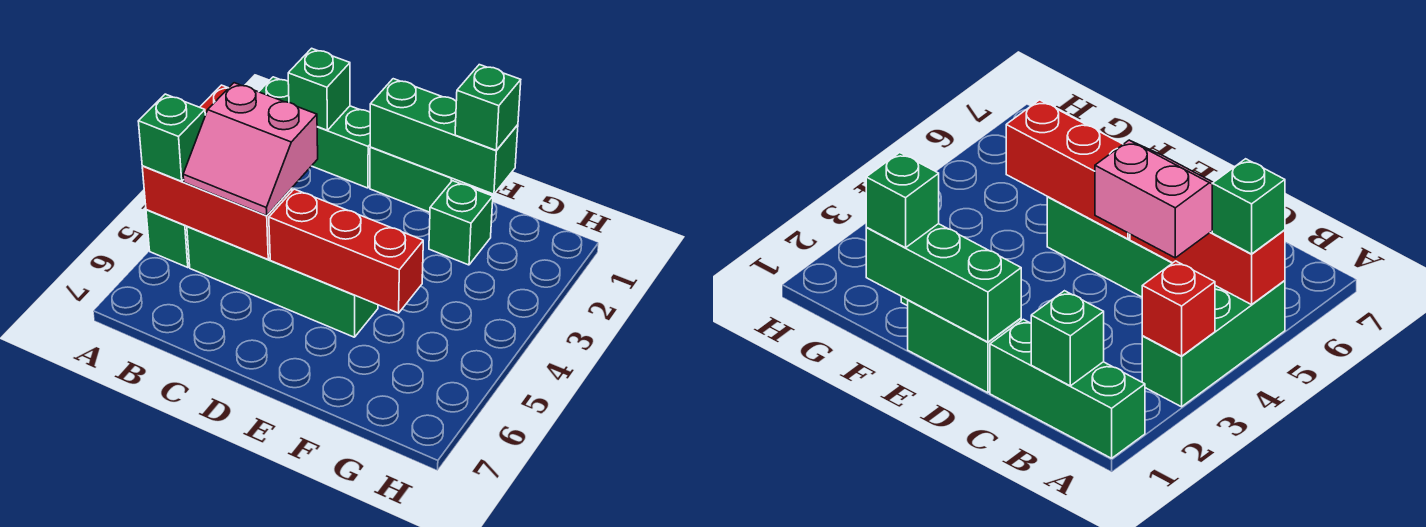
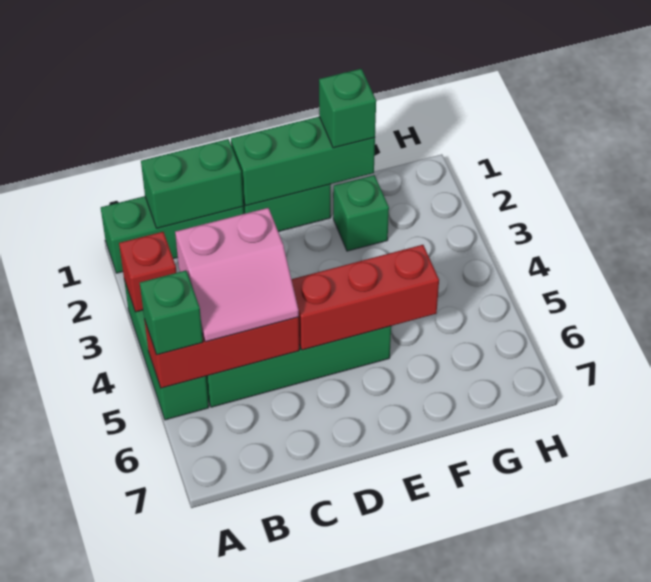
green brick B1 level 2 -> green brick B1:C1 level 2

